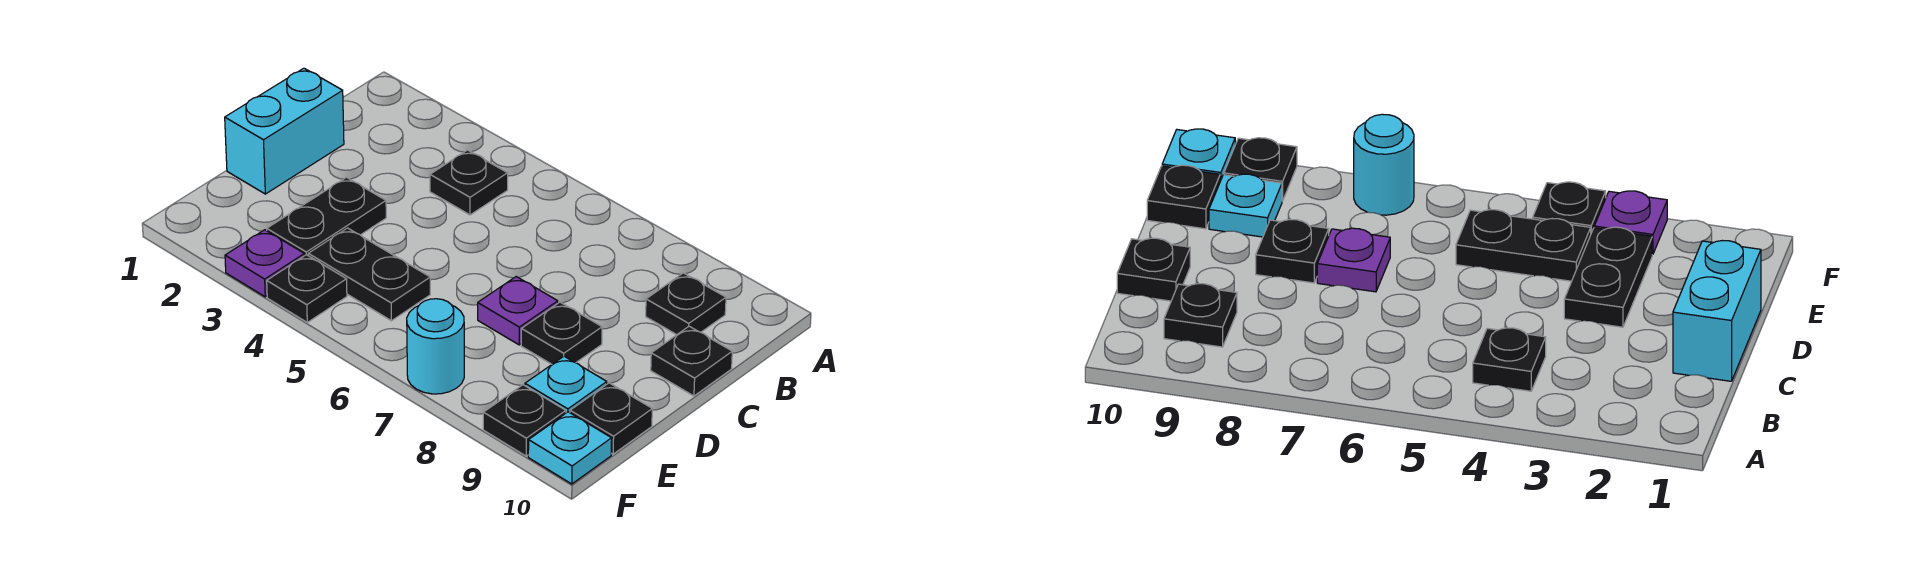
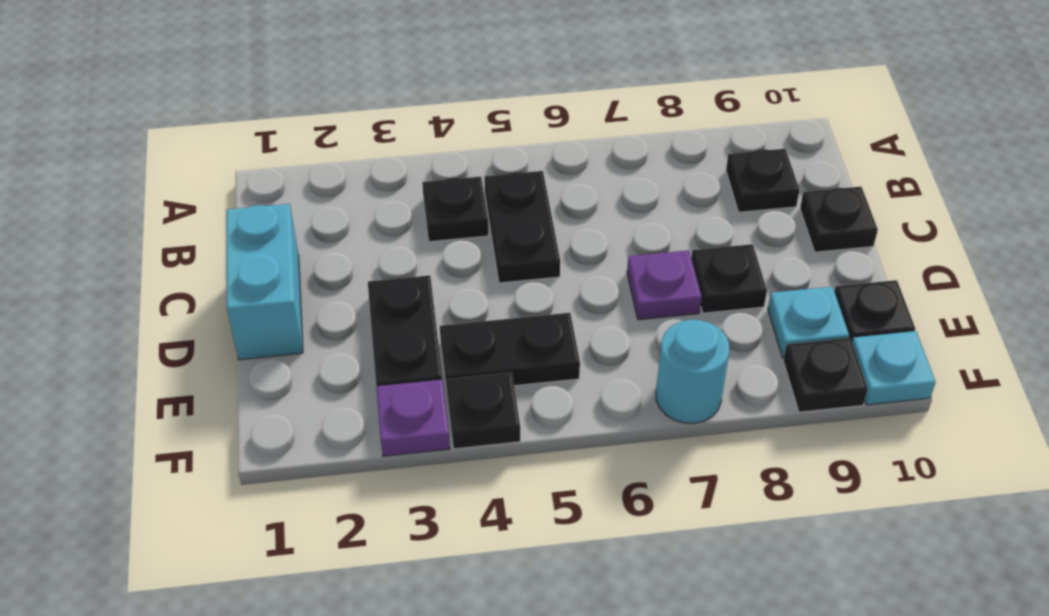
none -> black plate B5:C5 level 1

